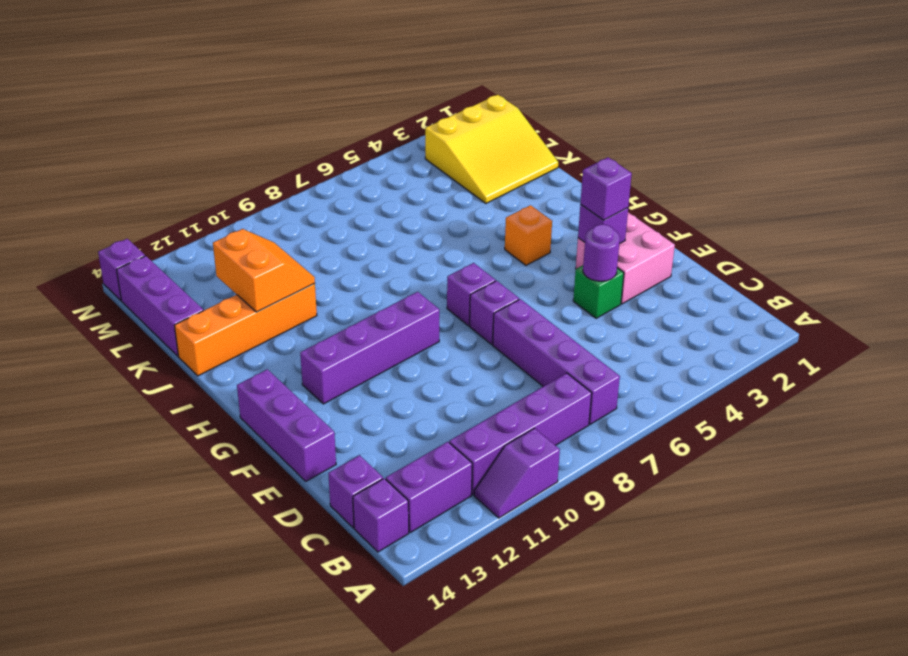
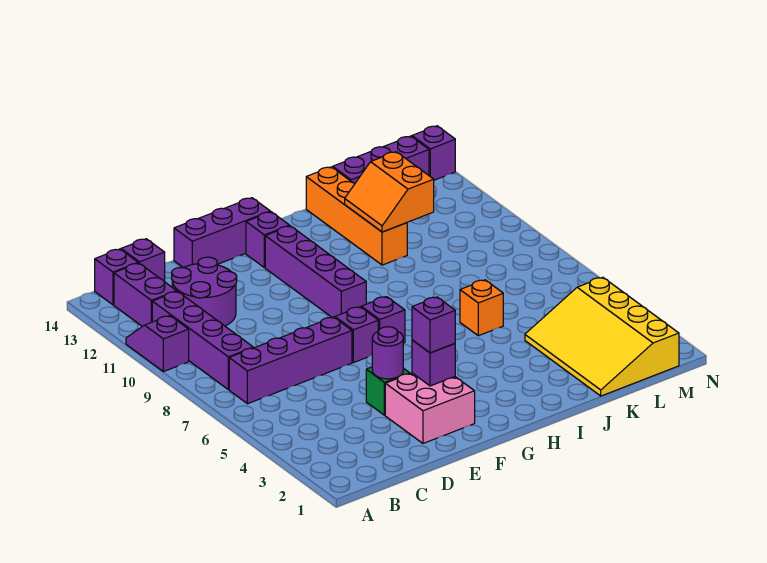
none -> purple round brick C11:D12 level 1
none -> purple brick G13 level 1
orange brick H4 level 1 -> orange brick J6 level 1
orange slope J11:K12 level 2 top 12 -> orange slope J11:K12 level 2 top K
yellow slope K1:M3 level 1 top M -> yellow slope K1:M4 level 1 top M

